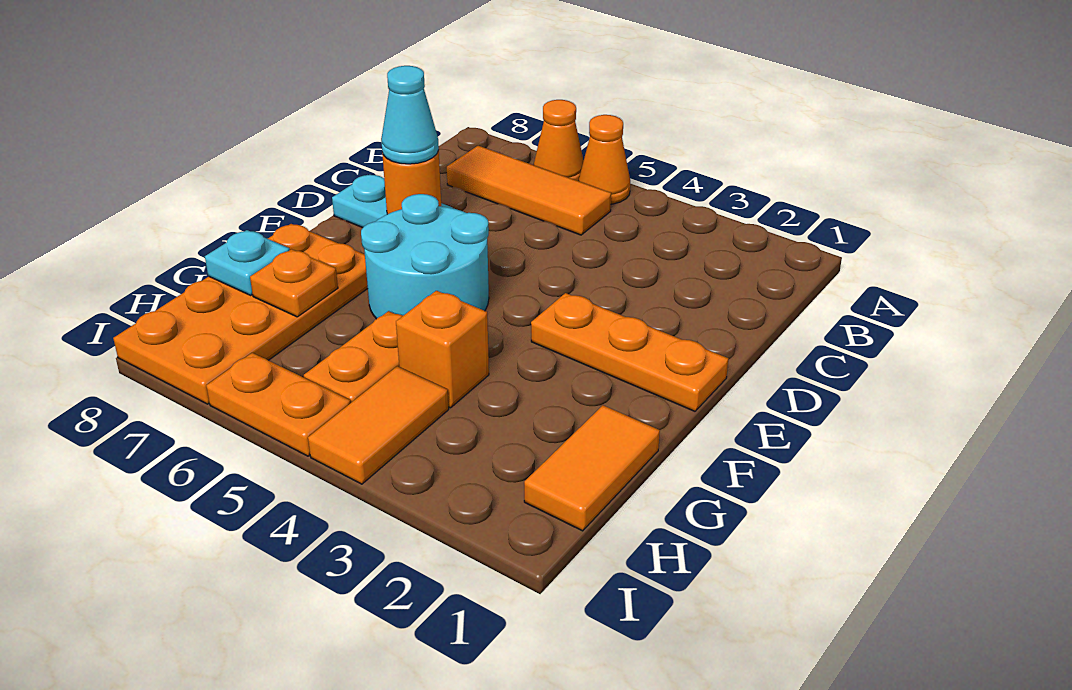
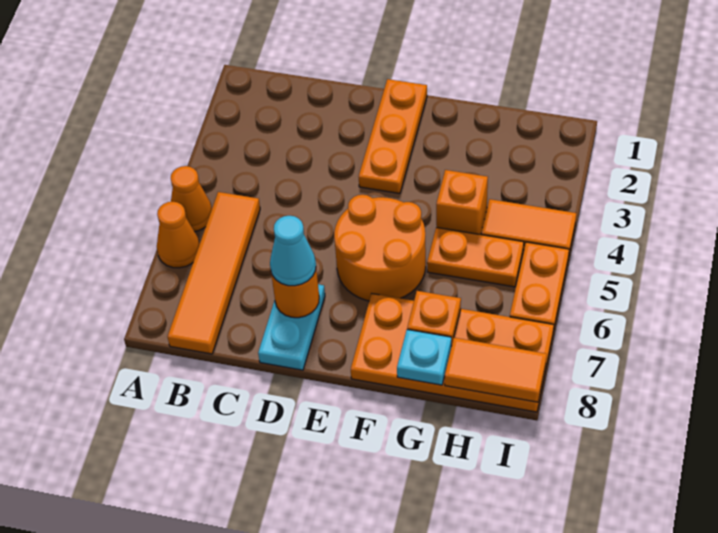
orange tile B5:B7 level 1 -> orange tile B5:B8 level 1
cyan round brick E5:F6 level 1 -> orange round brick E5:F6 level 1
orange tile G1:H1 level 1 -> orange tile H8:I8 level 2

